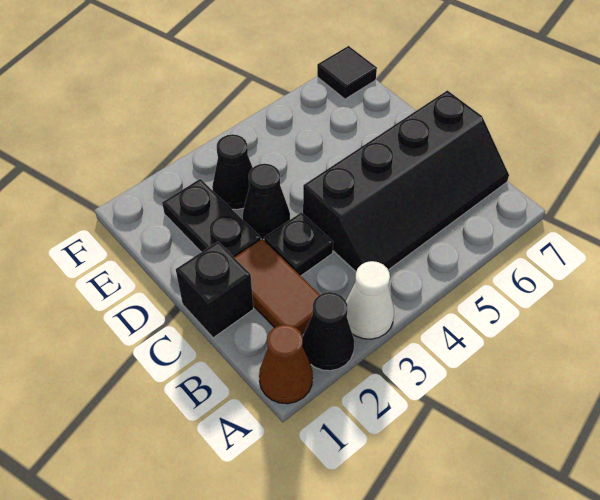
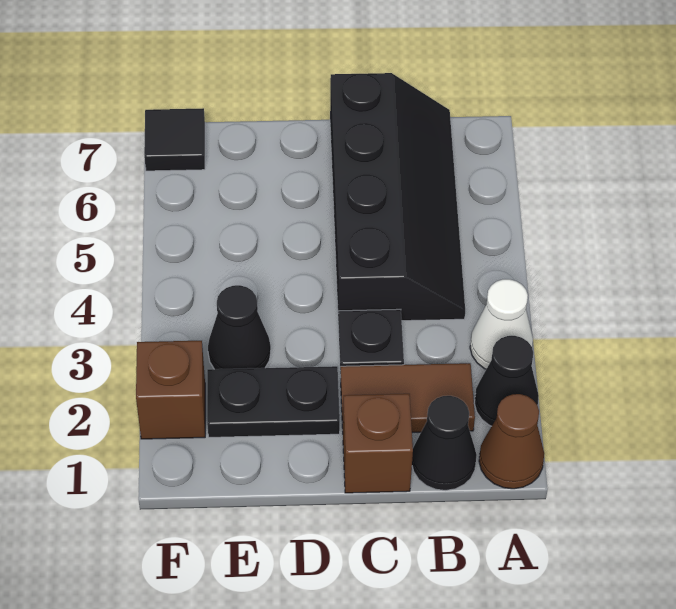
black brick C1 level 1 -> brown brick C1 level 1
black cone D3 level 1 -> black cone B1 level 1
none -> brown brick F2 level 1

